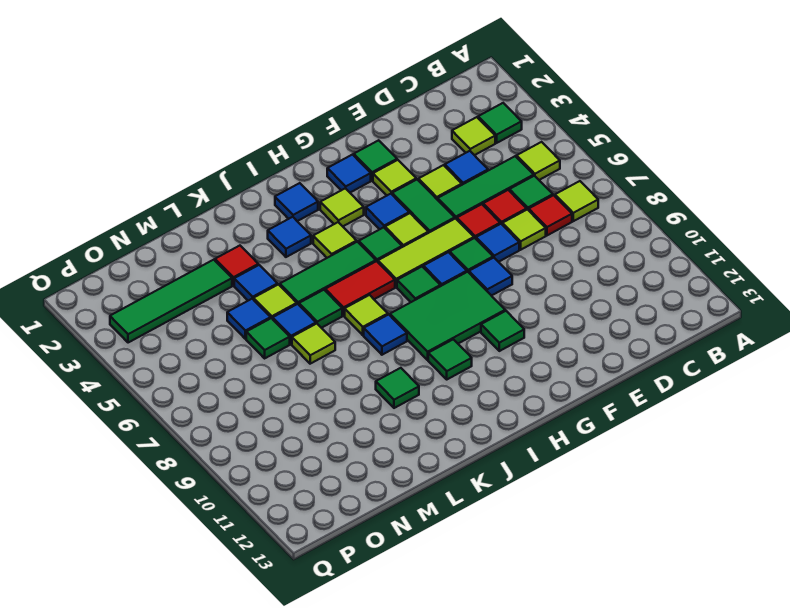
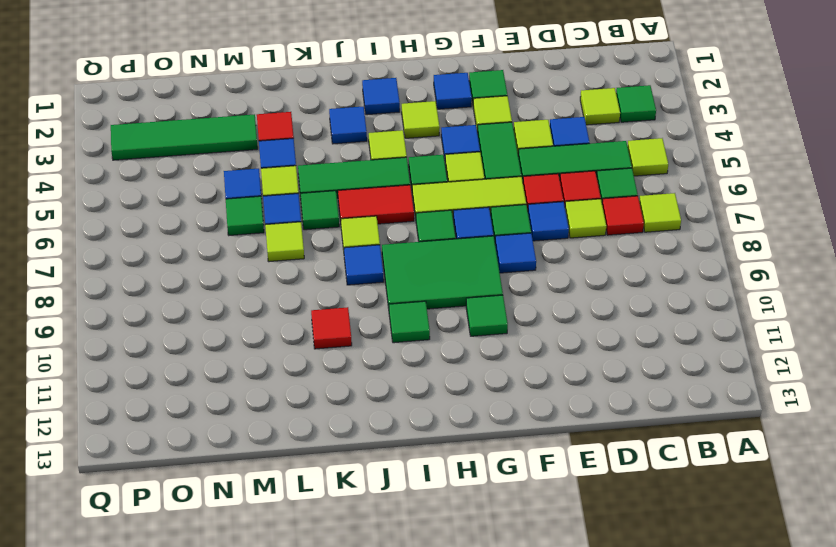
green tile K10 level 1 -> red tile K10 level 1

